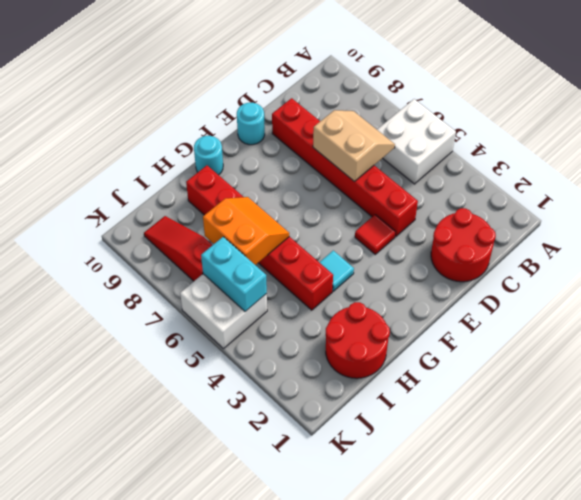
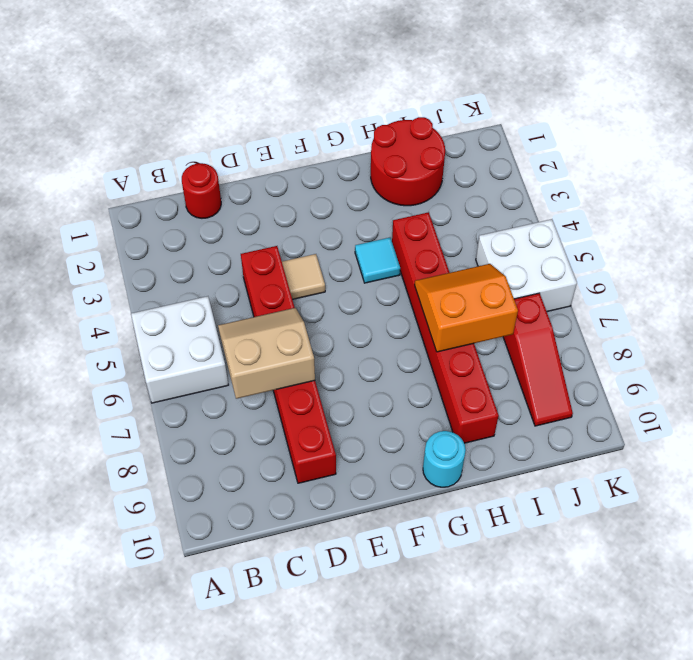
red round brick C1:D2 level 1 -> red round brick C1 level 1
tan slope C6:D7 level 2 top D -> tan slope C6:D7 level 2 top 7
red tile E4 level 1 -> tan tile E4 level 1
cyan round brick E10 level 1 -> none
orange slope H6:I7 level 2 top I -> orange slope H6:I7 level 2 top 7
cyan brick J5:J6 level 2 -> none

